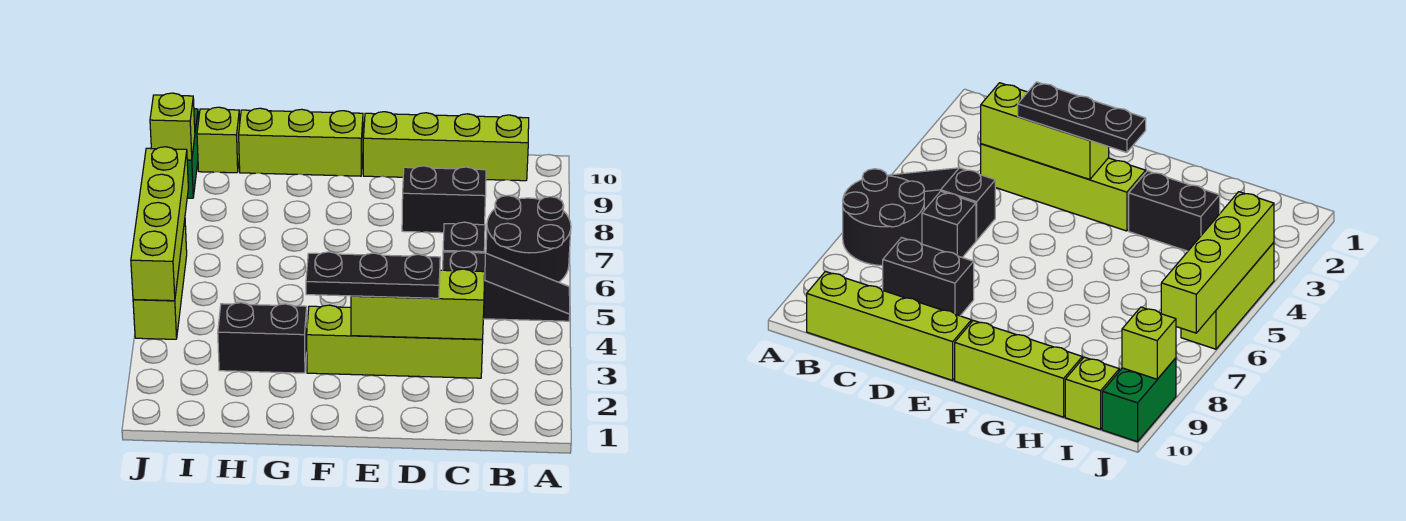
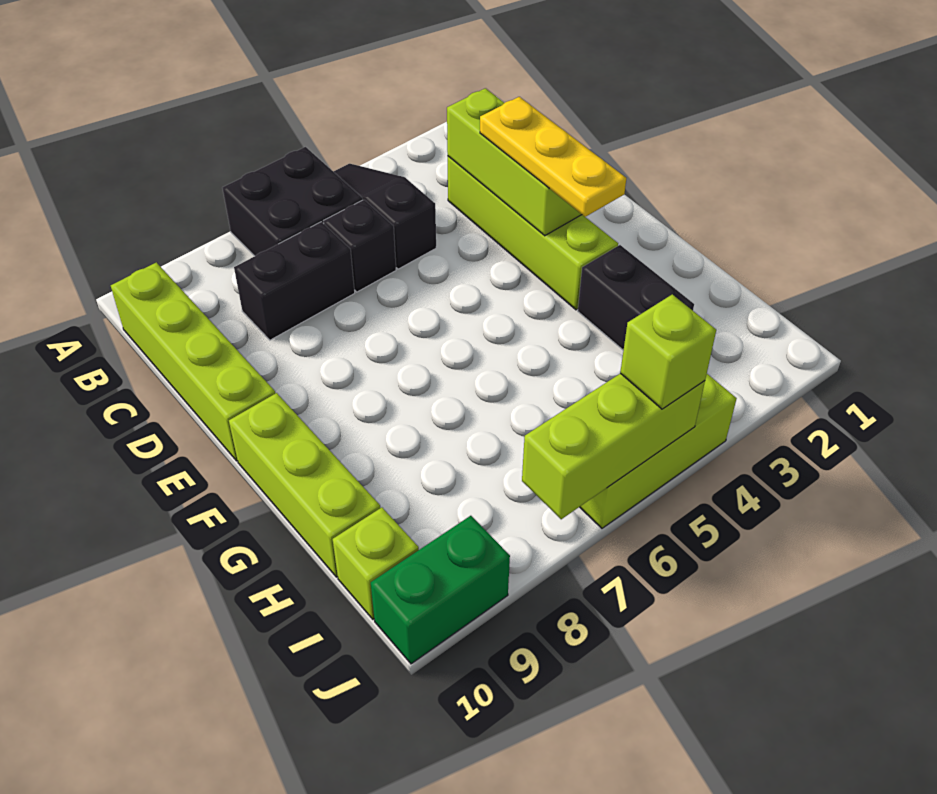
black round brick A6:B7 level 1 -> black brick A6:B7 level 1
black brick C8:D8 level 1 -> black brick C7:C8 level 1
black plate D3:F3 level 3 -> yellow plate D3:F3 level 3
lime brick J4:J7 level 2 -> lime brick J5:J7 level 2
lime brick J9 level 2 -> lime brick J5 level 3

